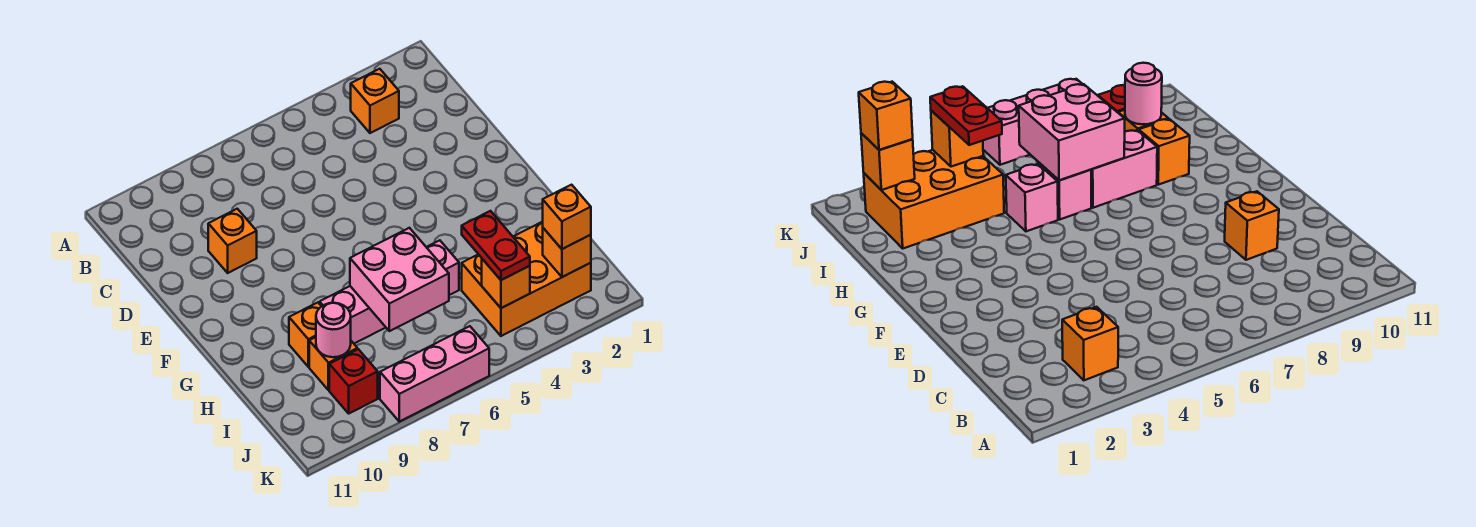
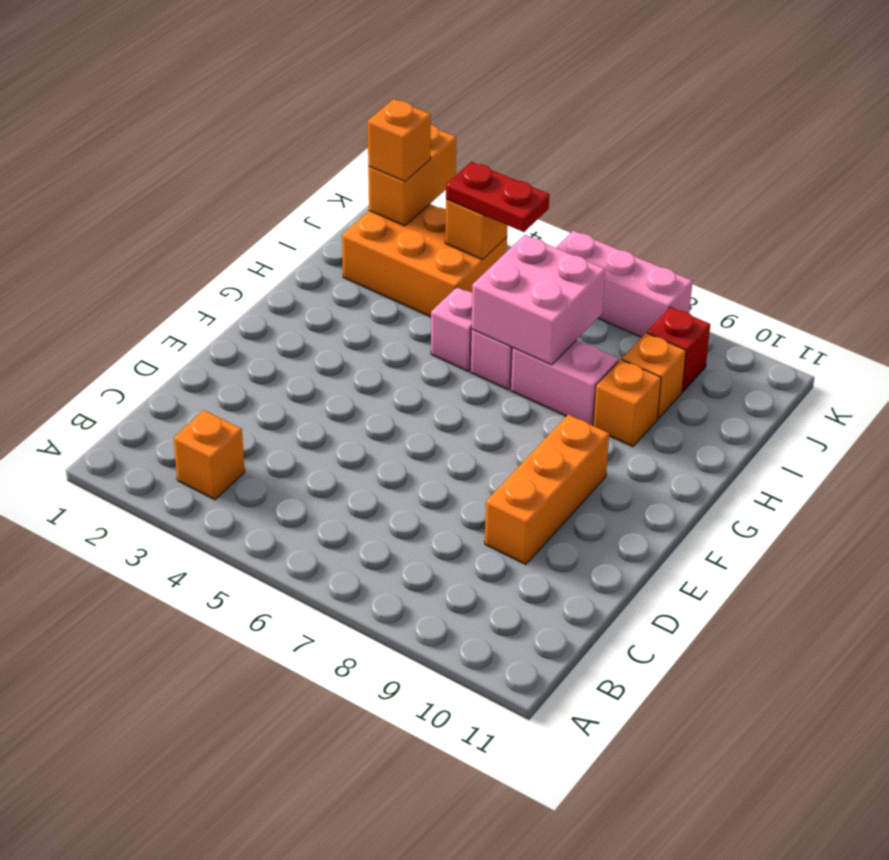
orange brick D9 level 1 -> orange brick D9:F9 level 1
red plate I4:J4 level 3 -> red plate J4:J5 level 3
pink round brick I9 level 2 -> none
orange brick J2 level 2 -> orange brick J2:K2 level 2

